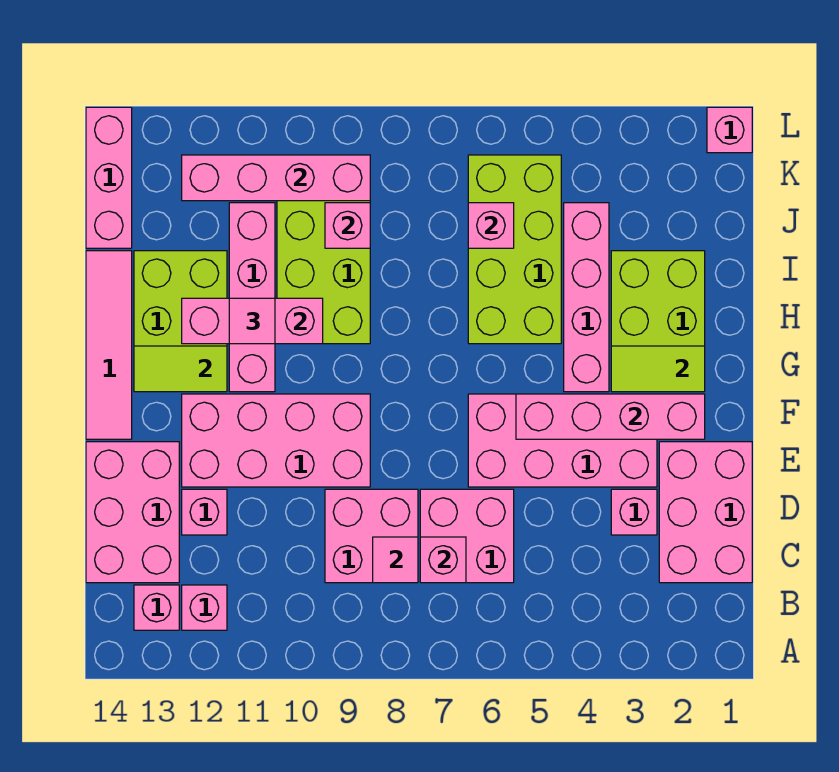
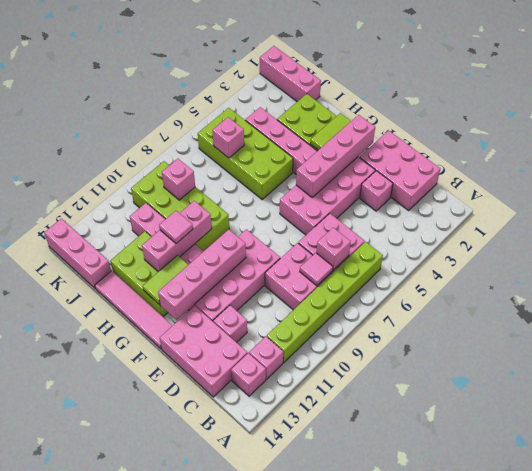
none -> lime brick B6:B11 level 1
pink brick K9:K12 level 2 -> pink brick F10:F13 level 2
pink brick L1 level 1 -> pink brick J1:L1 level 1

